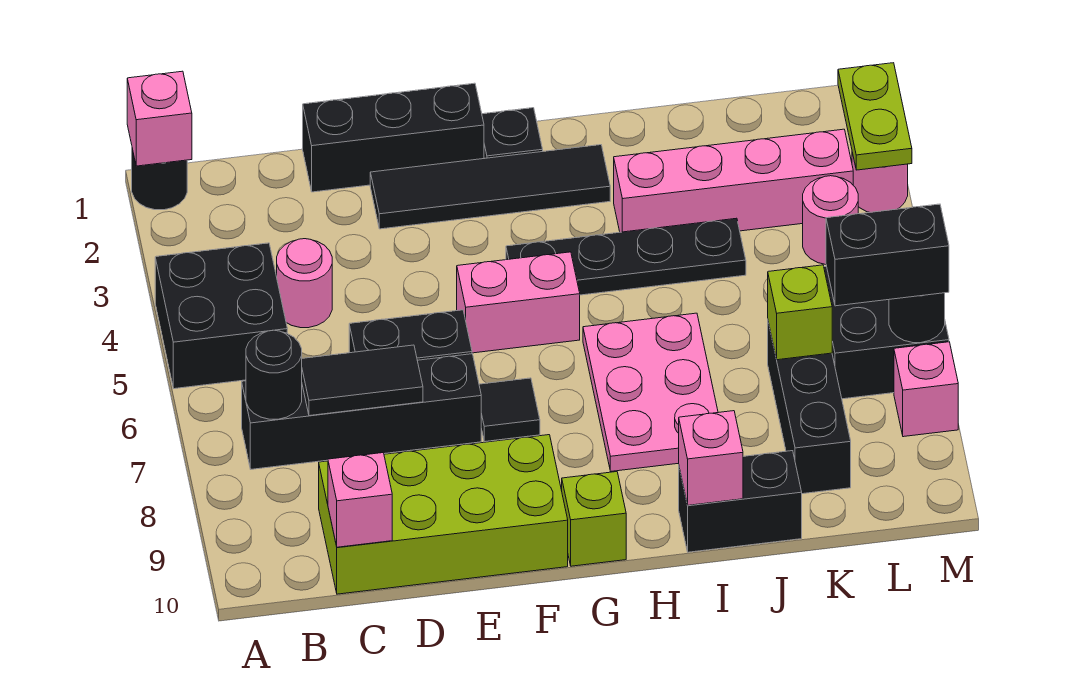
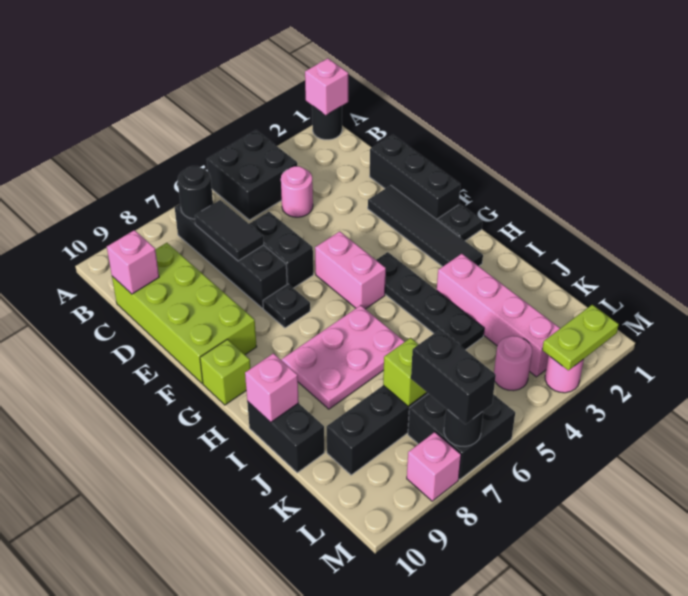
black tile F7 level 1 -> black plate F7 level 1

